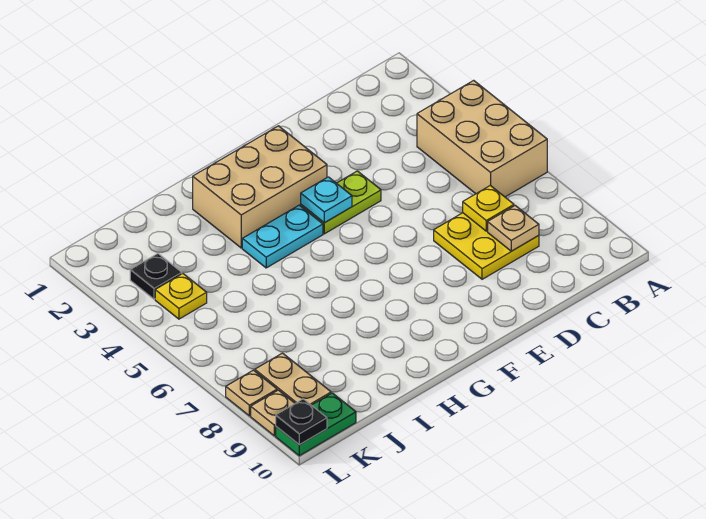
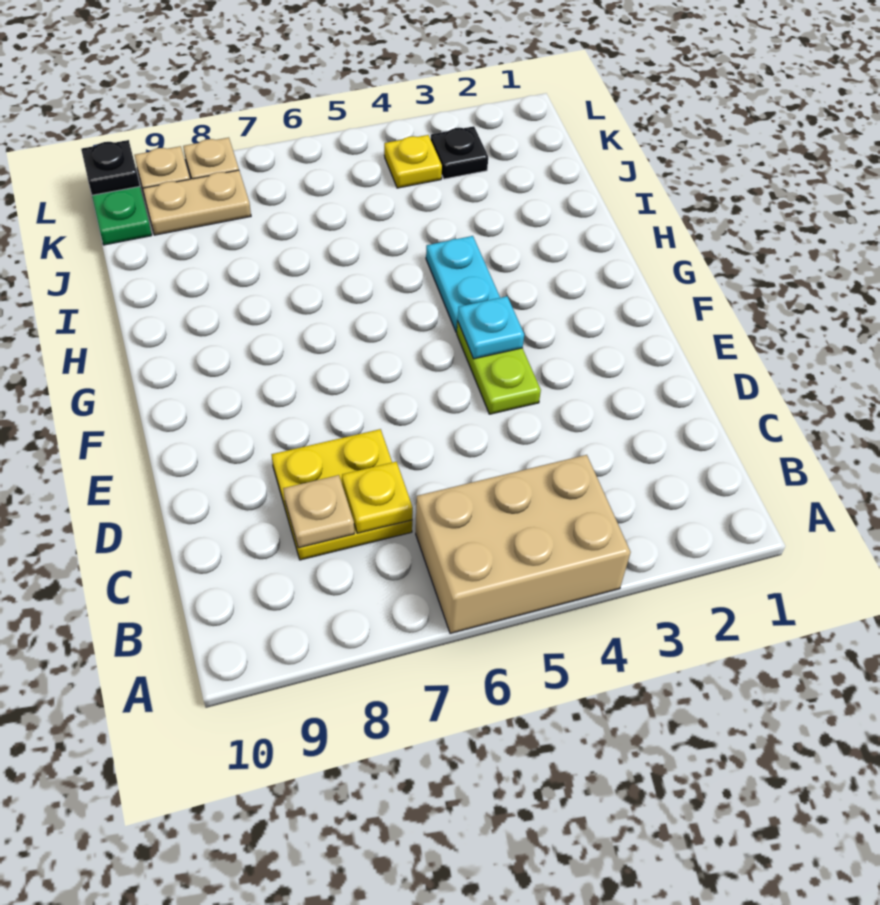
tan brick F2:H3 level 1 -> none

